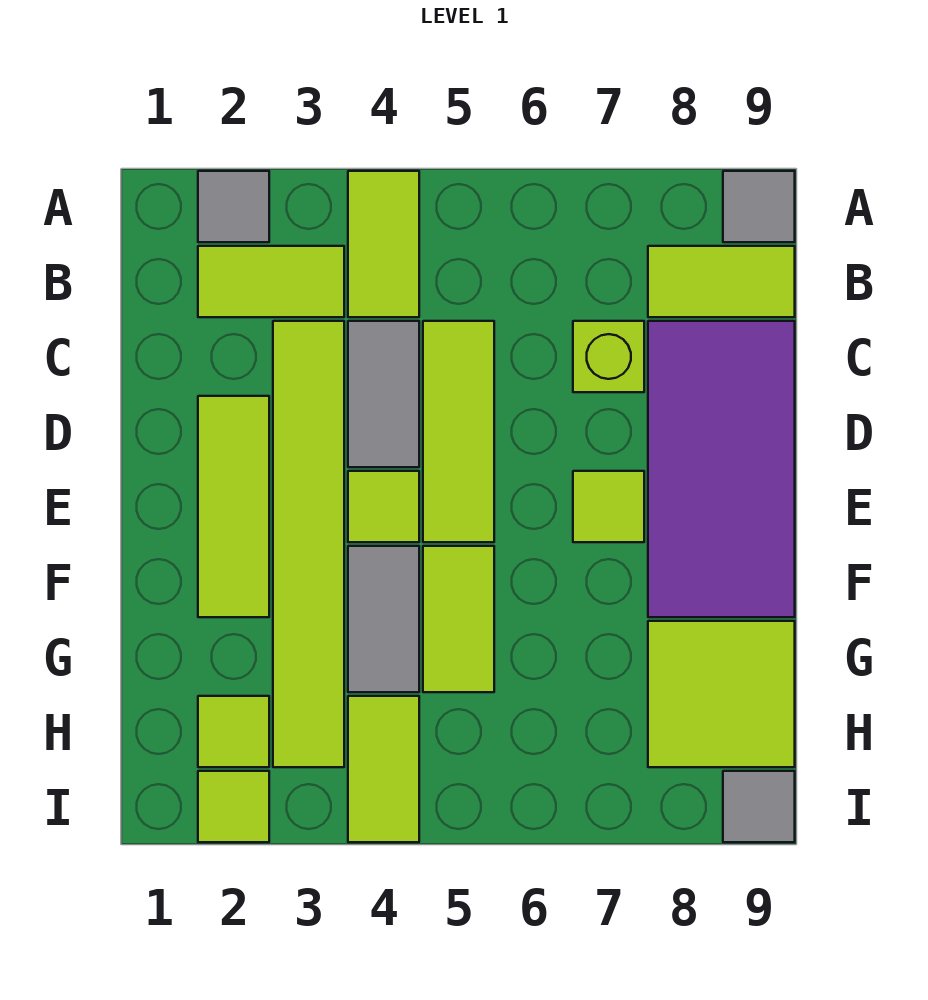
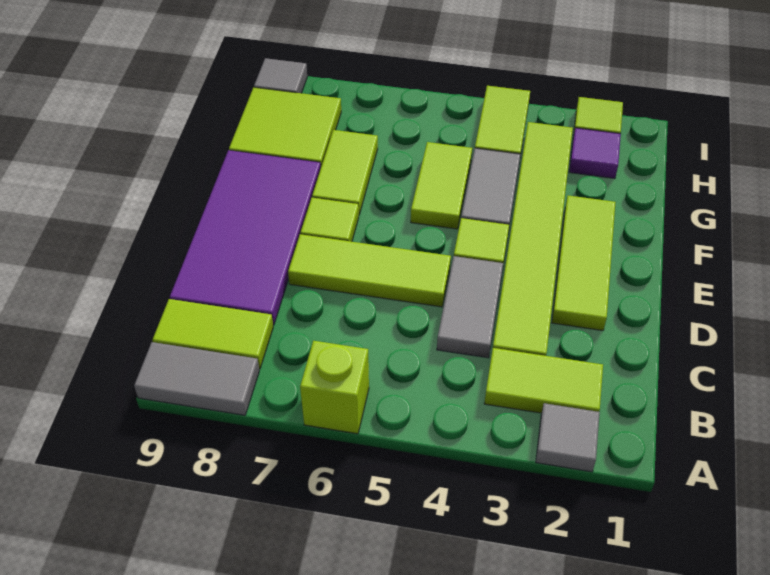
lime tile A4:B4 level 1 -> lime tile F7:G7 level 1
grey tile A9 level 1 -> grey tile A8:A9 level 1
lime tile C5:E5 level 1 -> lime tile D5:D7 level 1
lime brick C7 level 1 -> lime brick A6 level 1
lime tile H2 level 1 -> purple tile H2 level 1

